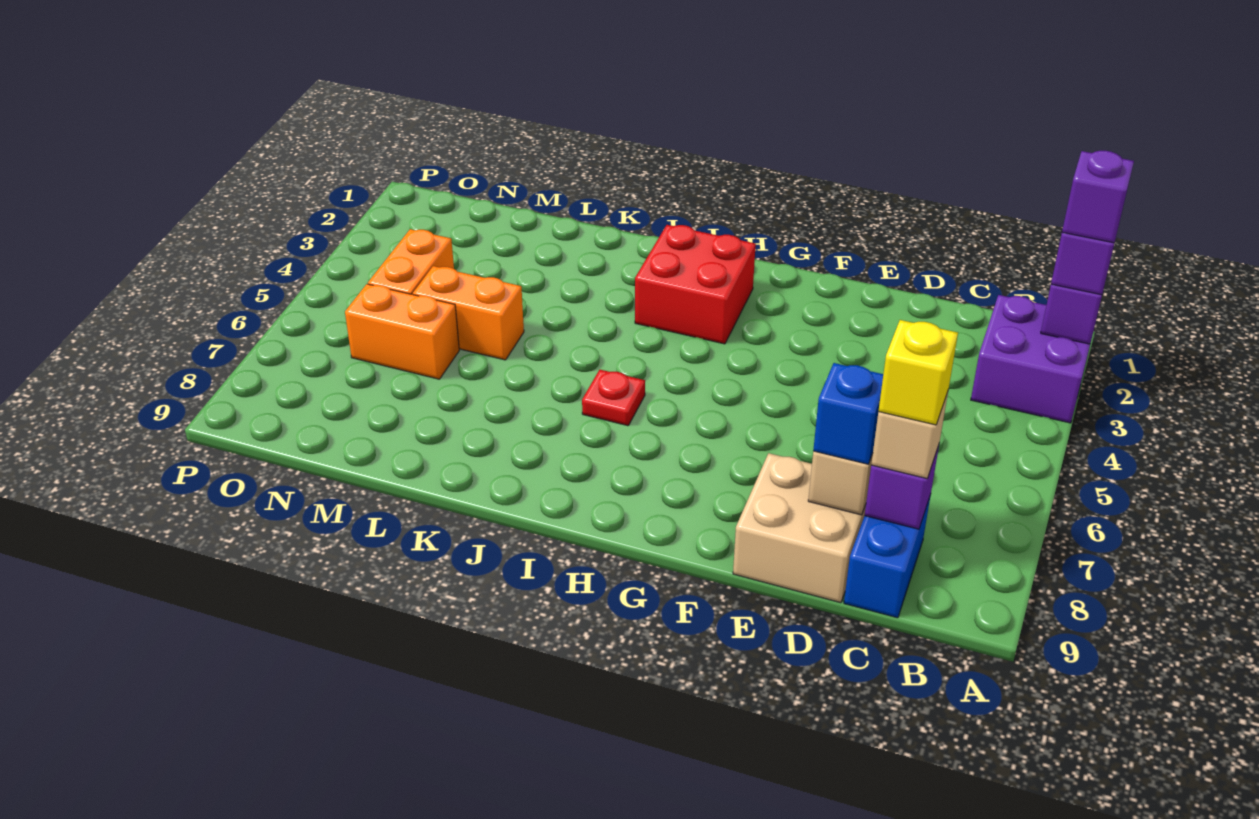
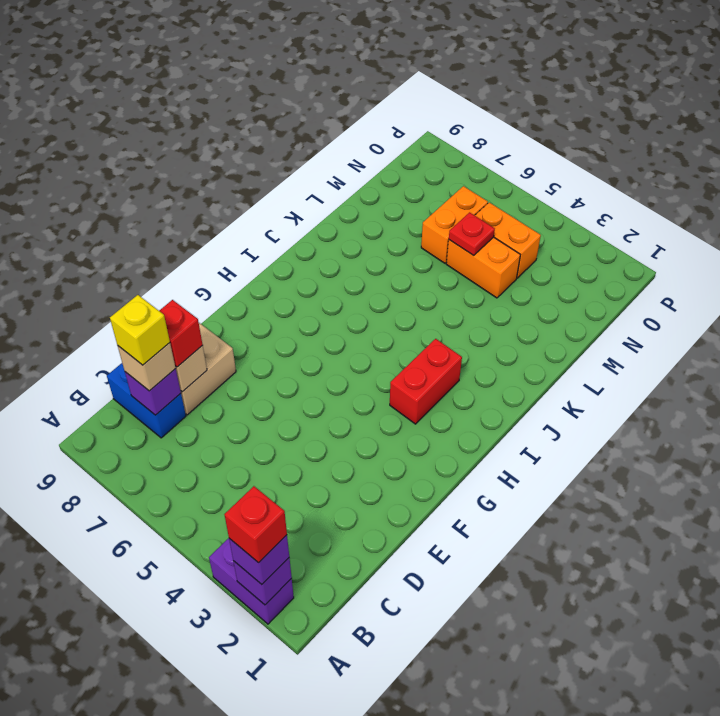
purple brick A2:B3 level 1 -> purple brick A2:A3 level 1
purple brick A2 level 4 -> red brick A2 level 4
blue brick D8 level 3 -> red brick D8 level 3
red brick H2:I3 level 1 -> red brick H3:I3 level 1
red plate I6 level 1 -> red plate M5 level 2
orange brick L5:M5 level 1 -> orange brick M4:M5 level 1

